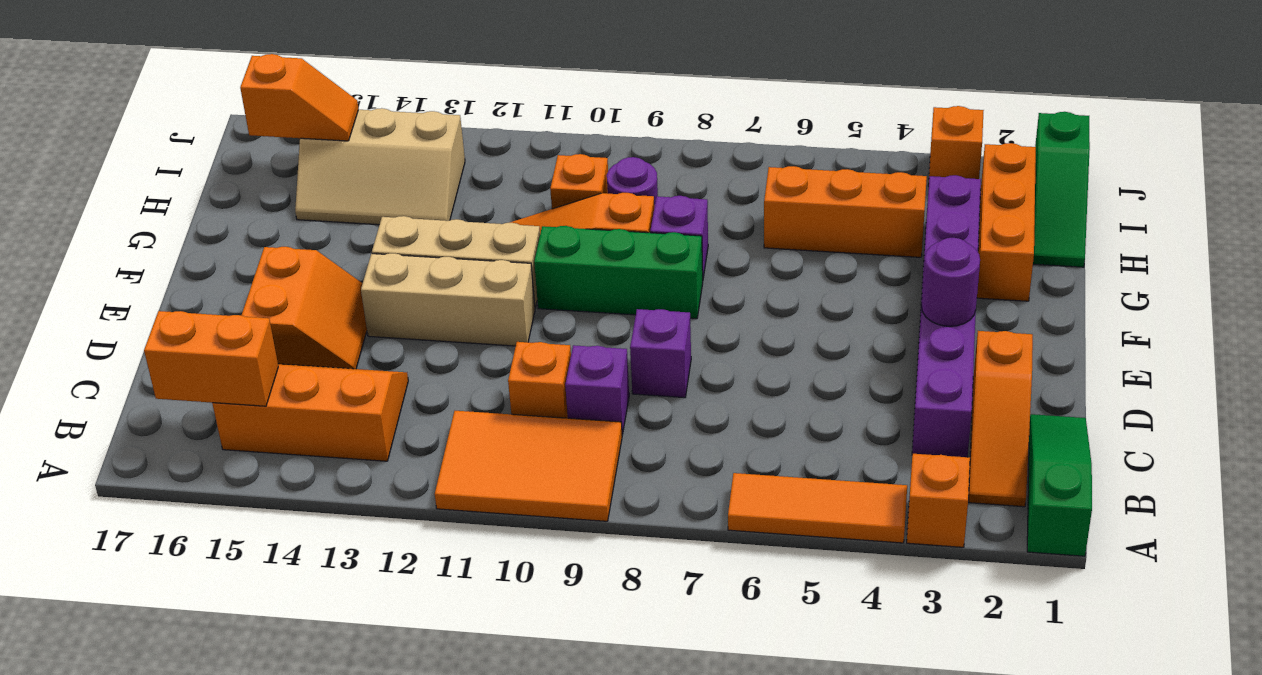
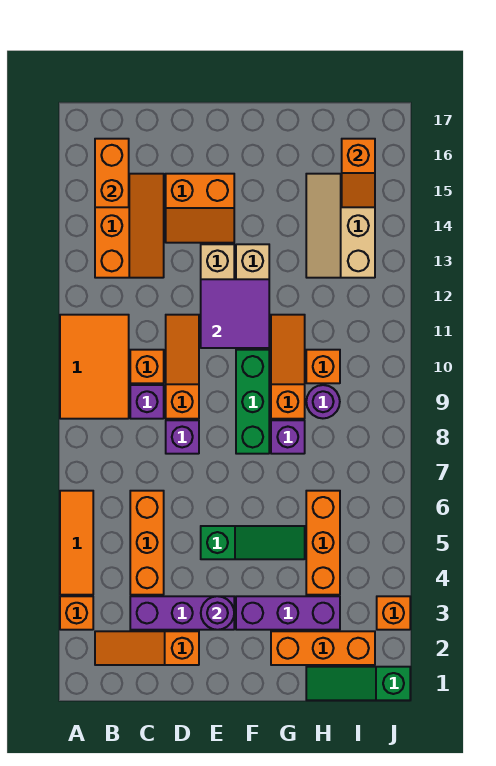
green slope A1:C1 level 1 top A -> green slope E5:G5 level 1 top E
none -> orange brick C4:C6 level 1
none -> orange slope D9:D11 level 1 top 9
none -> purple tile E11:F12 level 2

